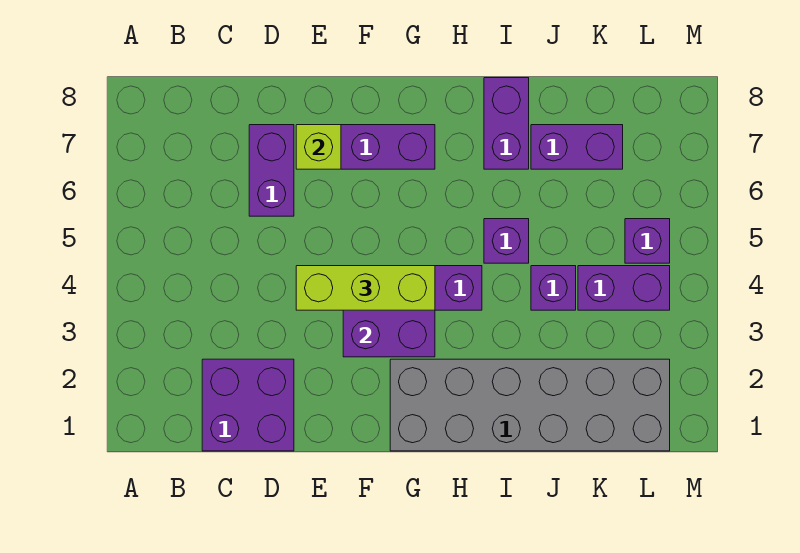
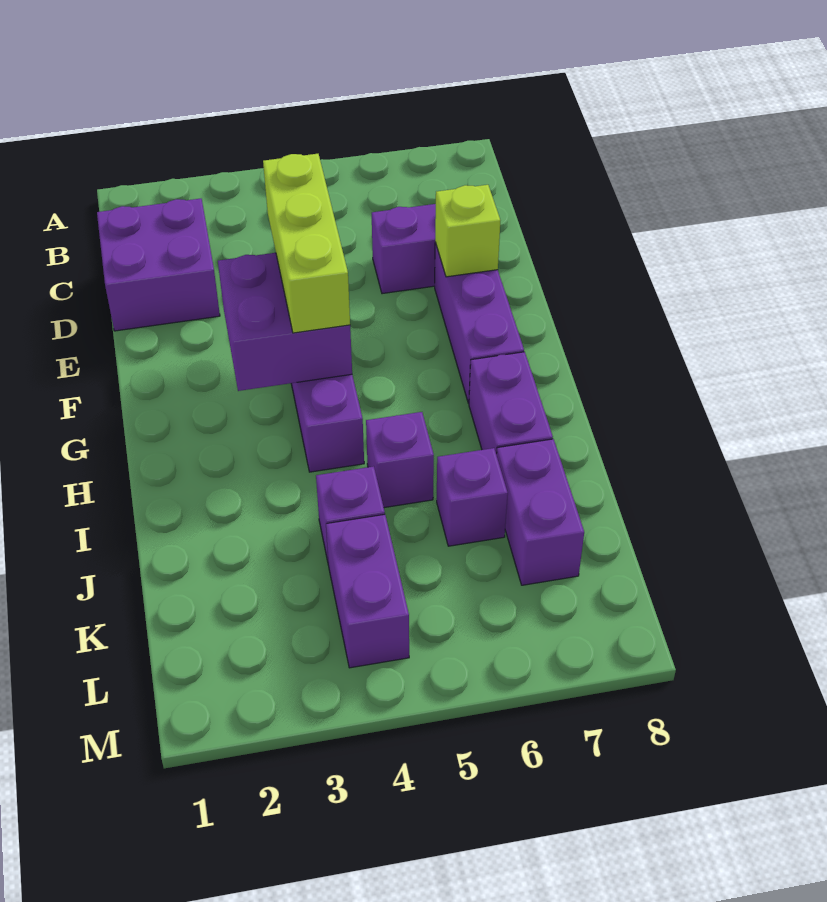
grey brick G1:L2 level 1 -> none
purple brick I7:I8 level 1 -> purple brick H7:I7 level 1
purple brick L5 level 1 -> purple brick J6 level 1

